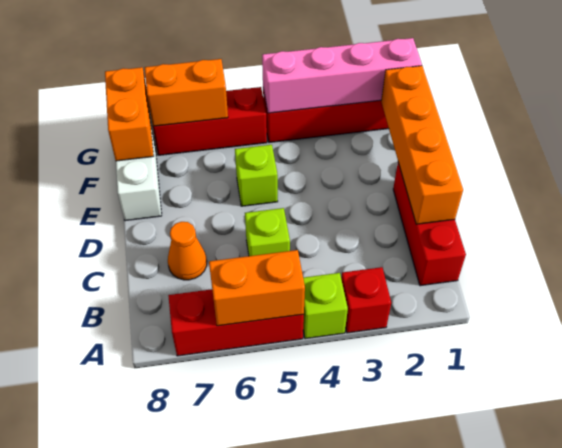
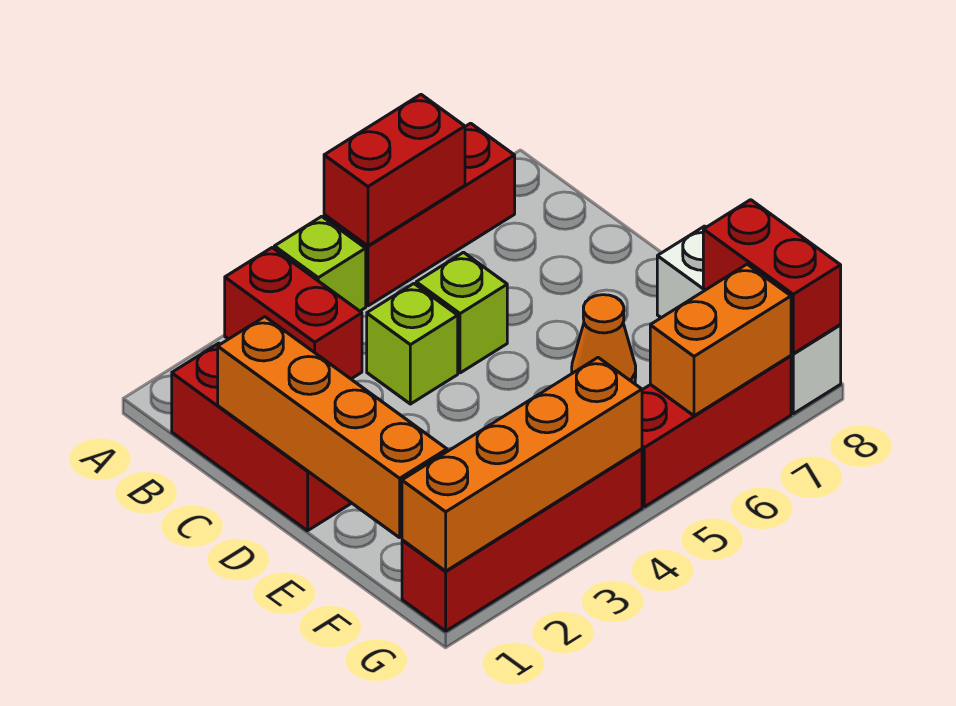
red brick A3 level 1 -> red brick A3:B3 level 1
orange brick A5:A6 level 2 -> red brick A5:A6 level 2
orange cone C7 level 1 -> orange cone E6 level 1
lime brick E5 level 1 -> lime brick C4 level 1
orange brick F8:G8 level 2 -> red brick F8:G8 level 2
pink brick G1:G4 level 2 -> orange brick G1:G4 level 2

